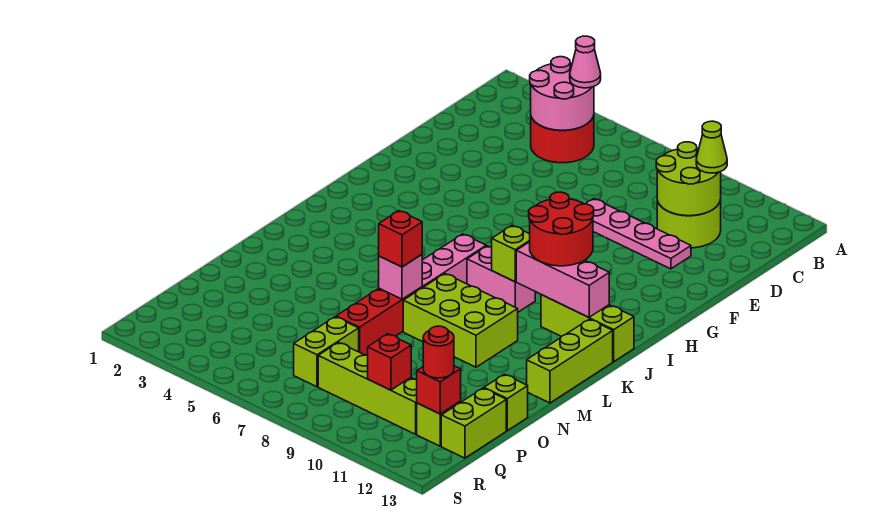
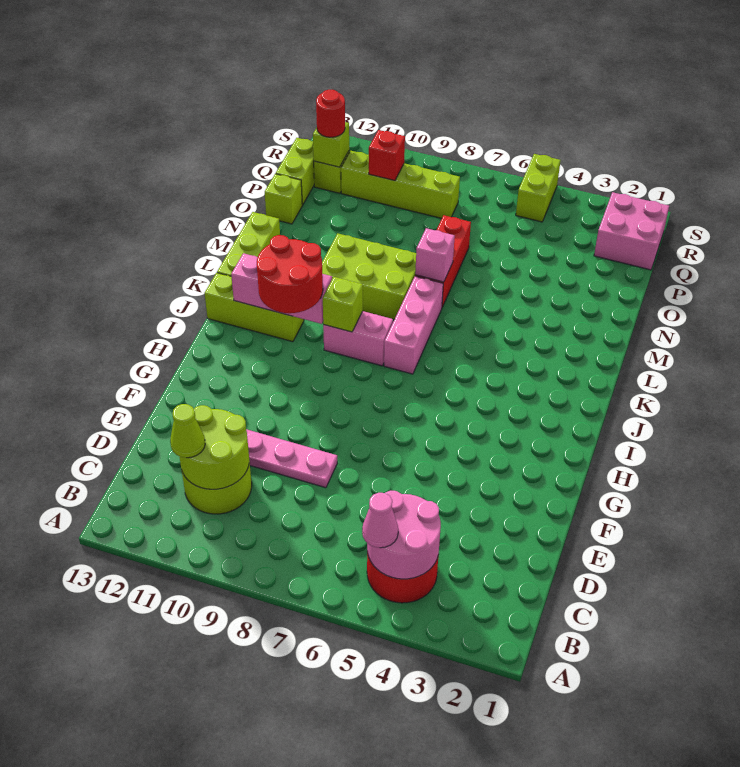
red brick M7 level 3 -> none
lime brick P7:Q7 level 1 -> lime brick R5:S5 level 1
none -> pink brick Q1:R2 level 1
red brick Q12 level 2 -> lime brick Q12 level 2

